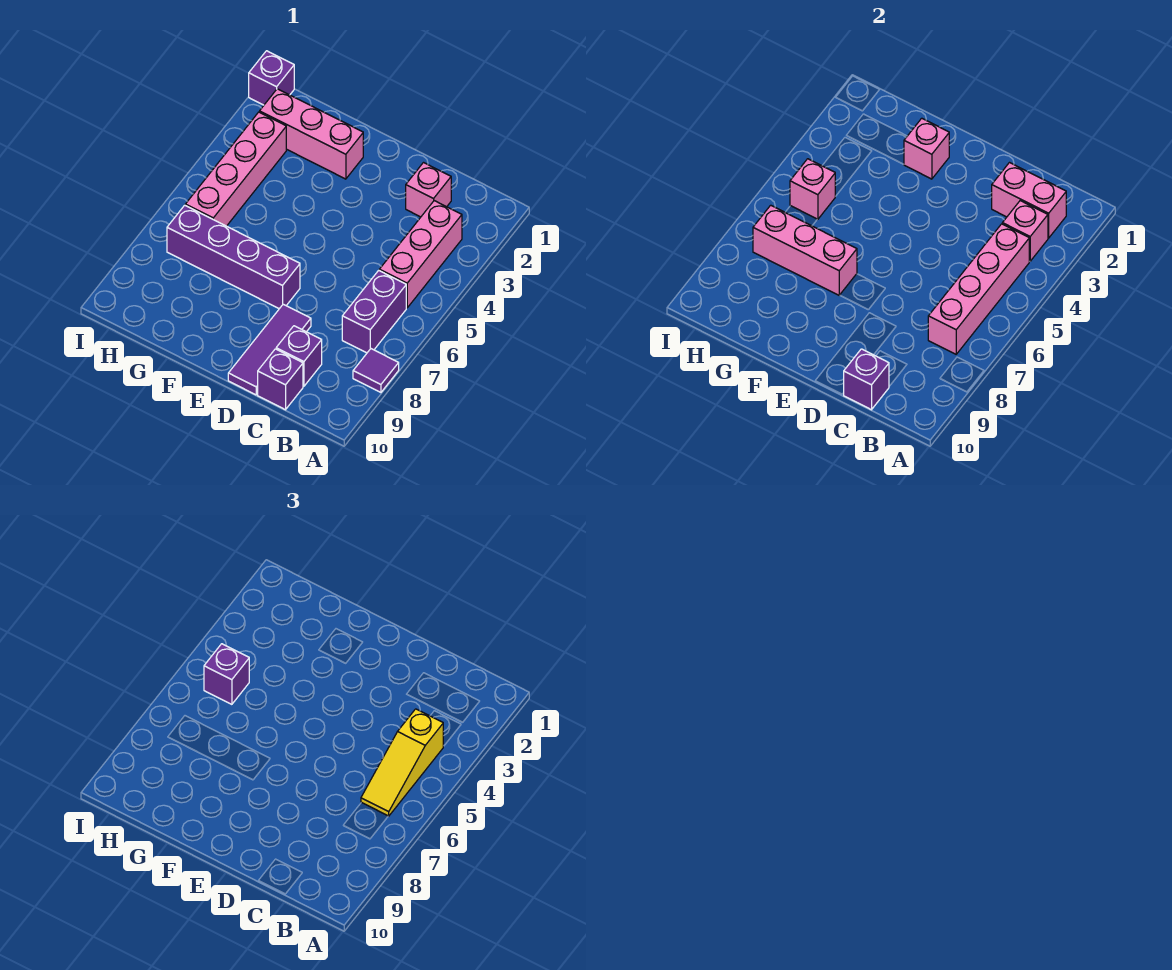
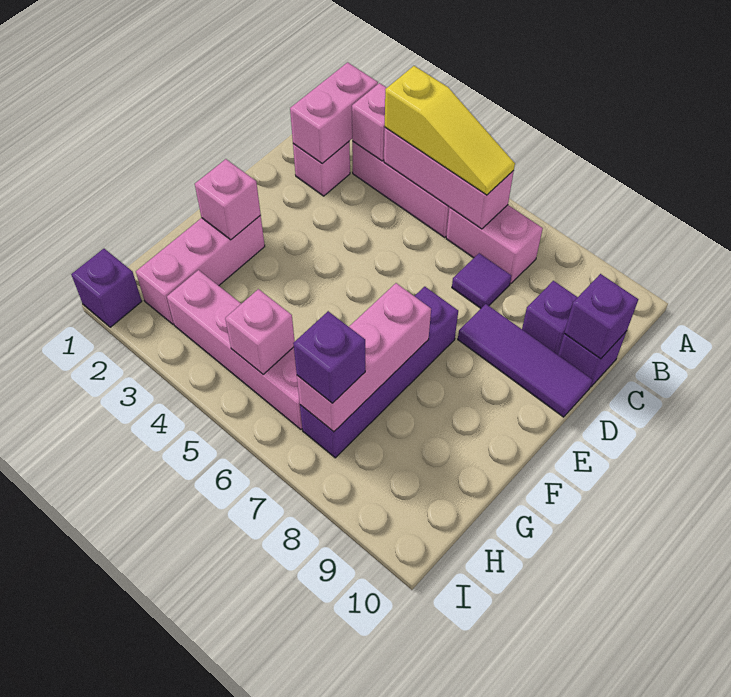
purple tile A8 level 1 -> purple tile C7 level 1
pink brick B4:B7 level 2 -> pink brick B4:B6 level 2
purple brick B6:B7 level 1 -> pink brick B6:B7 level 1
purple brick H5 level 3 -> purple brick H7 level 3

